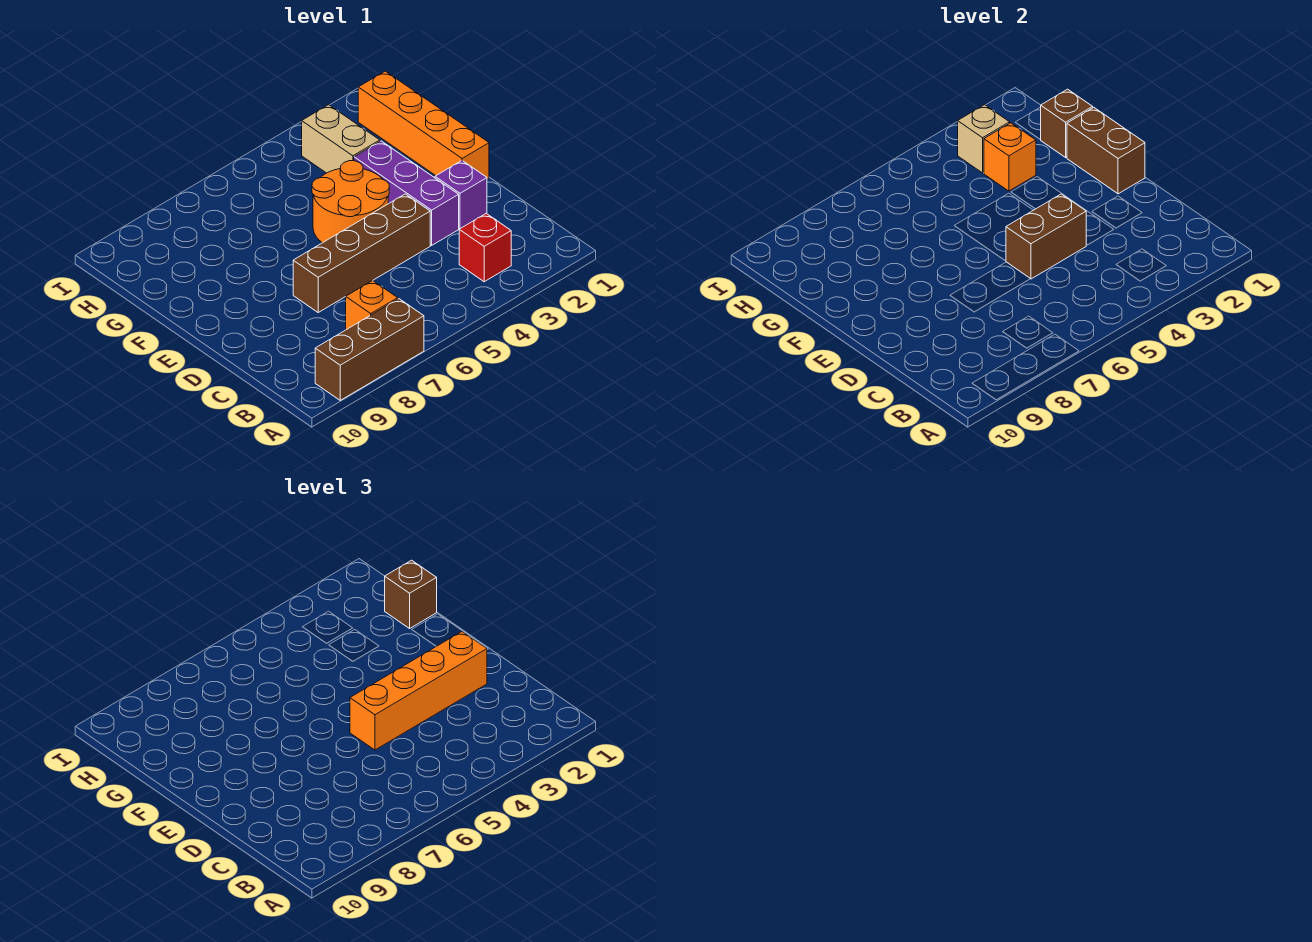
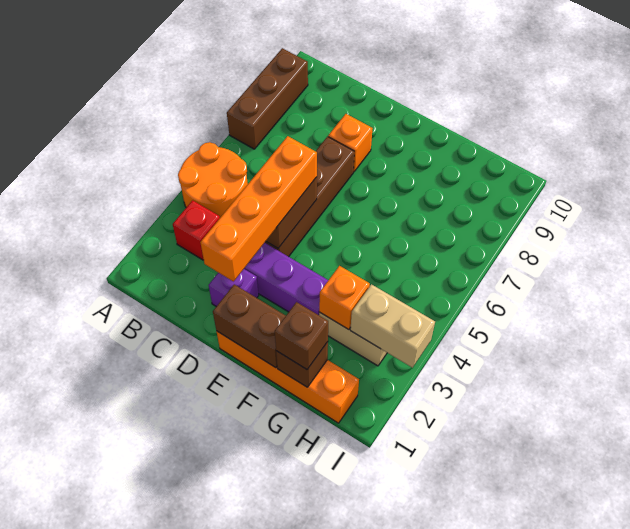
orange brick B7 level 1 -> orange brick D8 level 1
orange round brick E4:F5 level 1 -> orange round brick A4:B5 level 1
tan brick H3 level 2 -> tan brick H3:I3 level 2

